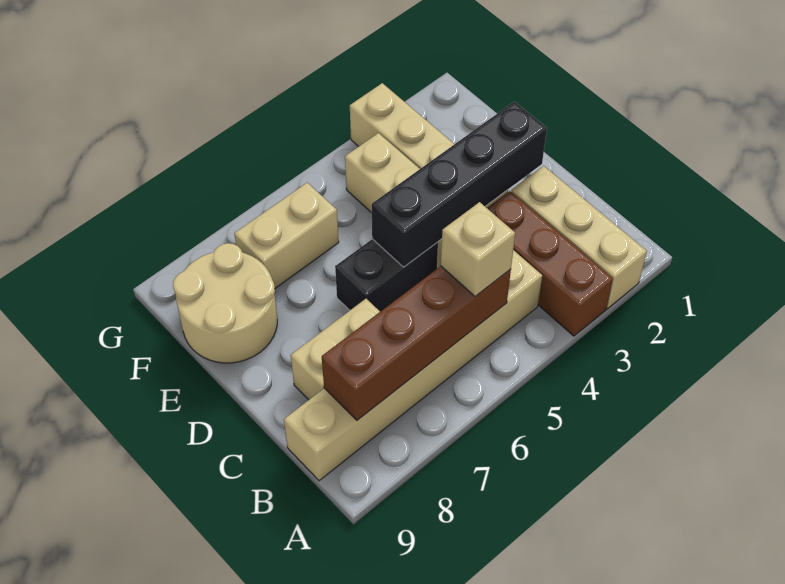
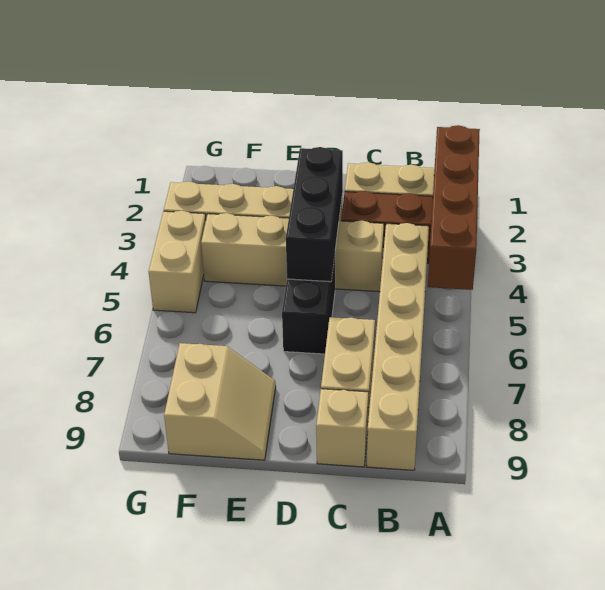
brown brick B5:B8 level 2 -> brown brick A2:A5 level 2
tan brick B5 level 3 -> tan brick C9 level 1
black brick D2:D5 level 2 -> black brick D3:D5 level 2
tan round brick E8:F9 level 1 -> tan slope E8:F9 level 1 top F
tan brick F6:F7 level 1 -> tan brick G4:G5 level 1

